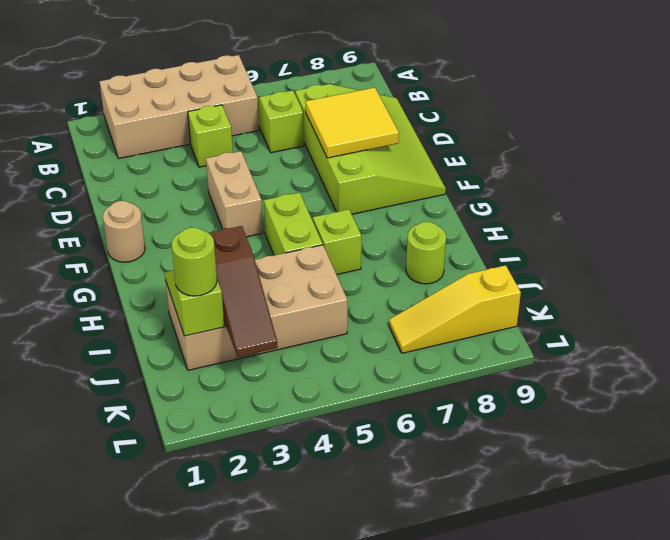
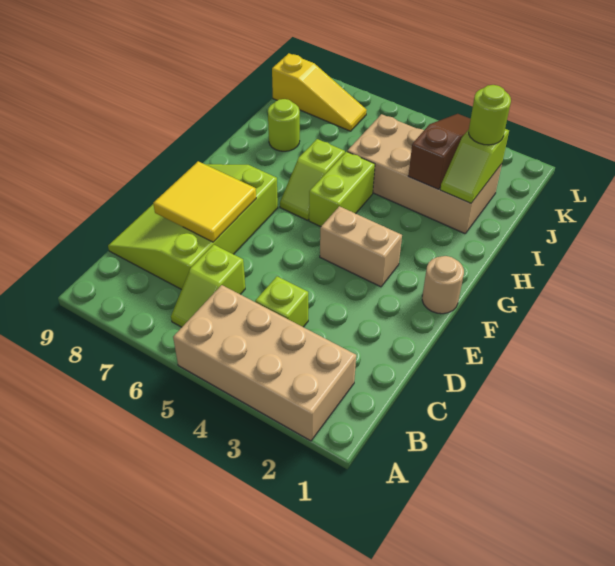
tan brick E4:F4 level 1 -> tan brick F3:F4 level 1

